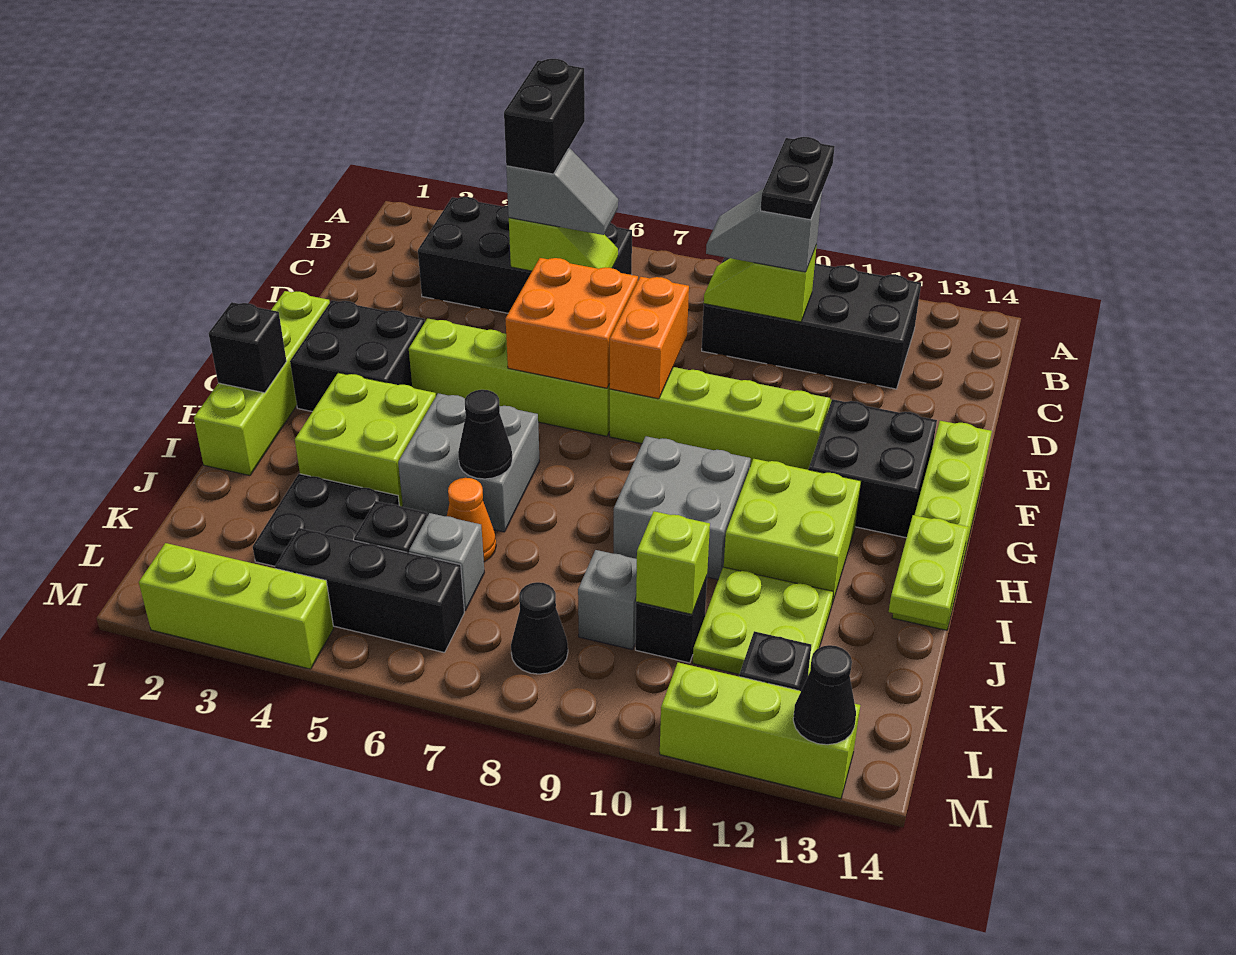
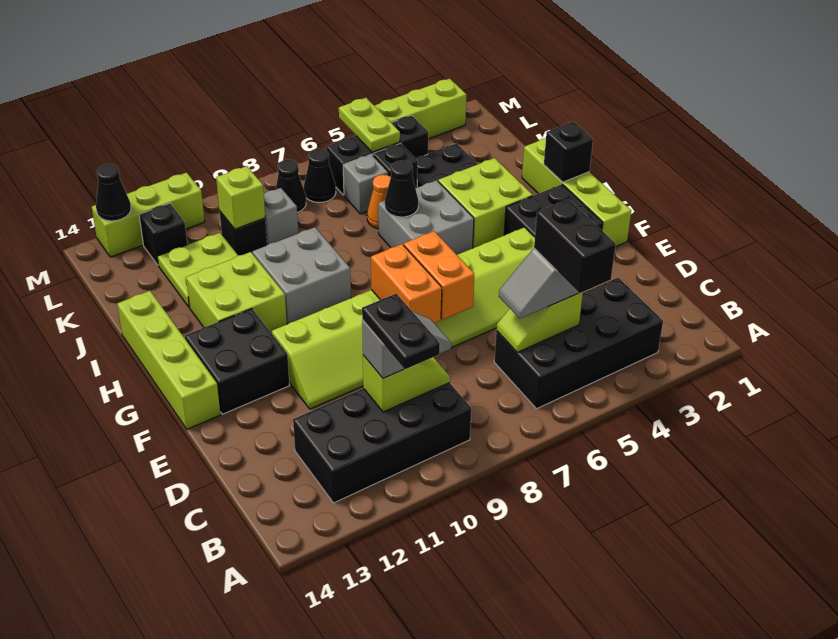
orange brick E6:F7 level 2 -> orange brick E7:F7 level 2
lime plate I14:J14 level 2 -> lime plate L5:M5 level 2
none -> black cone L7 level 1

